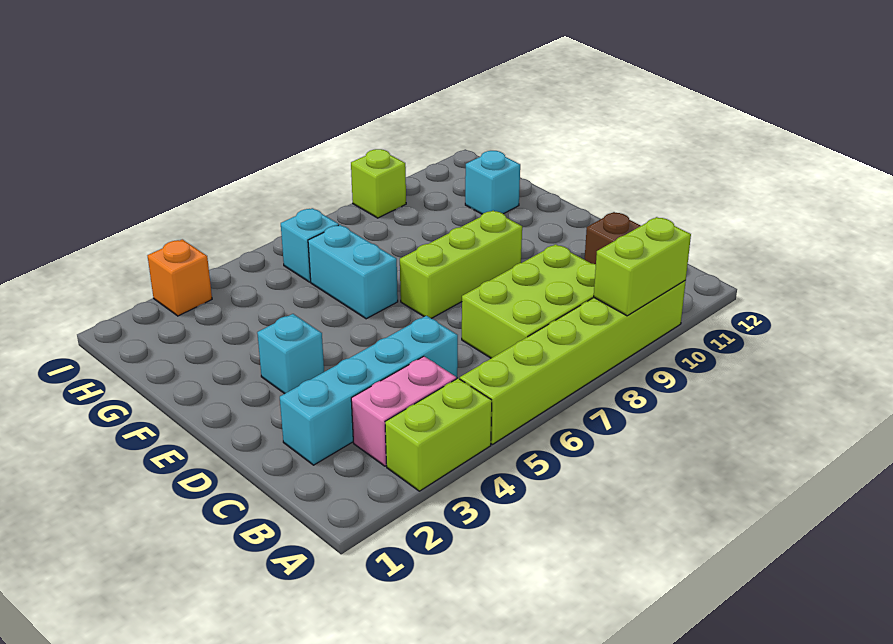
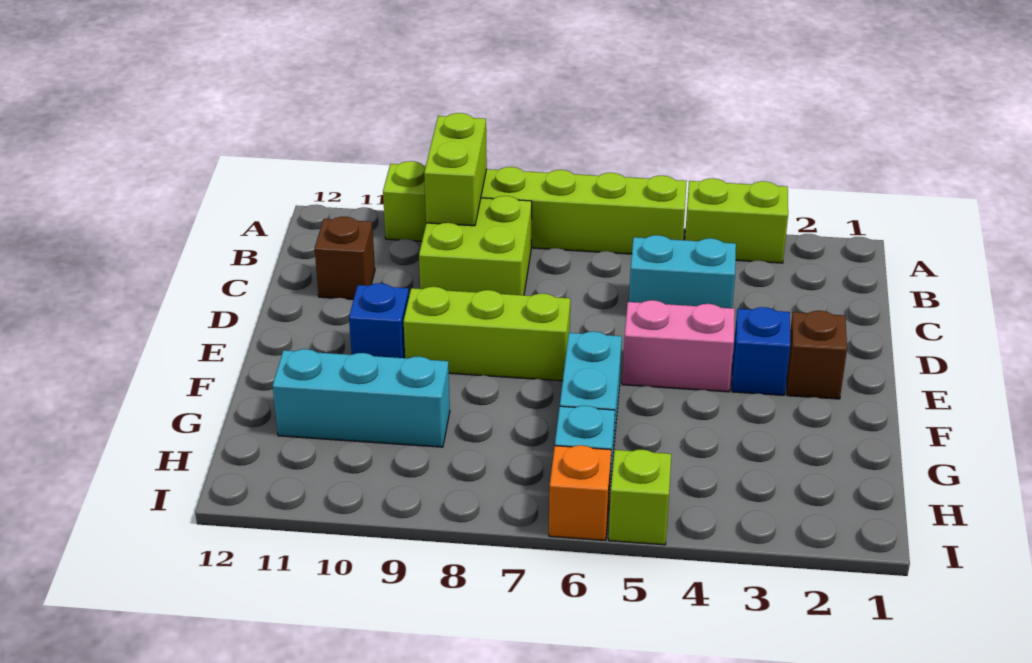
lime brick A9:A10 level 2 -> lime brick A9:B9 level 2
pink brick B3:B4 level 1 -> pink brick E4:E5 level 1
lime brick B7:C9 level 1 -> lime brick B8:C9 level 1
cyan brick C2:C5 level 1 -> cyan brick C4:C5 level 1
none -> brown brick E2 level 1
cyan brick E3 level 1 -> blue brick E3 level 1
none -> blue brick E10 level 1
cyan brick G11 level 1 -> cyan brick G9:G11 level 1
orange brick I3 level 1 -> orange brick I6 level 1
lime brick I9 level 1 -> lime brick I5 level 1

